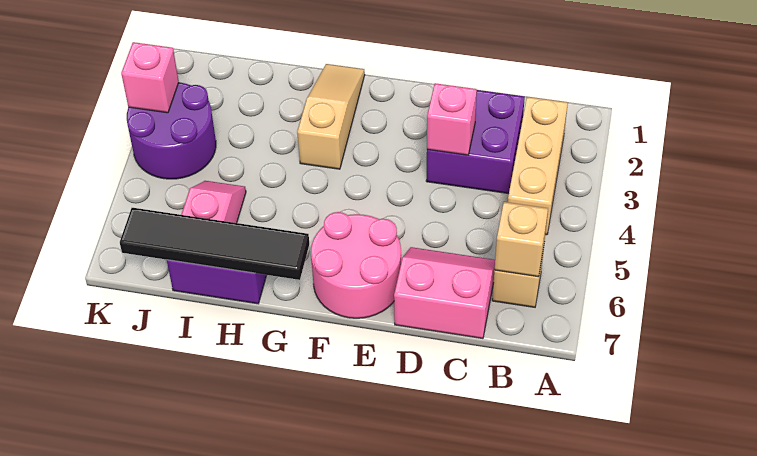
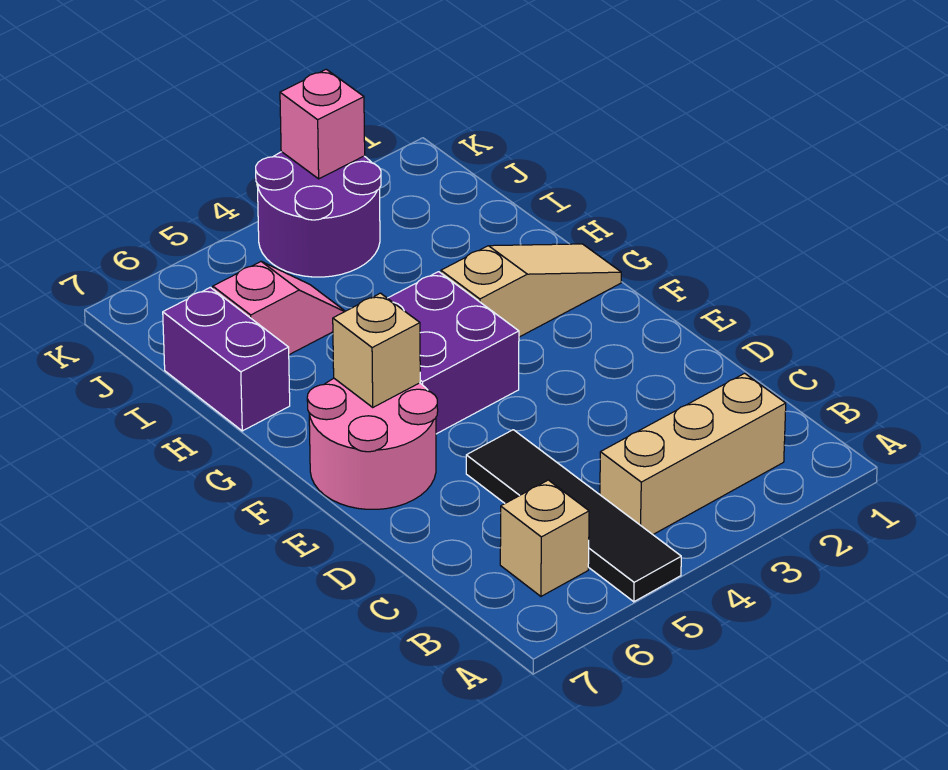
tan brick B6 level 2 -> tan brick F6 level 2
purple brick C2:D3 level 1 -> purple brick F4:G5 level 1
pink slope C6:D7 level 1 top 7 -> none
pink brick D3 level 2 -> none
black tile G7:J7 level 2 -> black tile A5:D5 level 1

